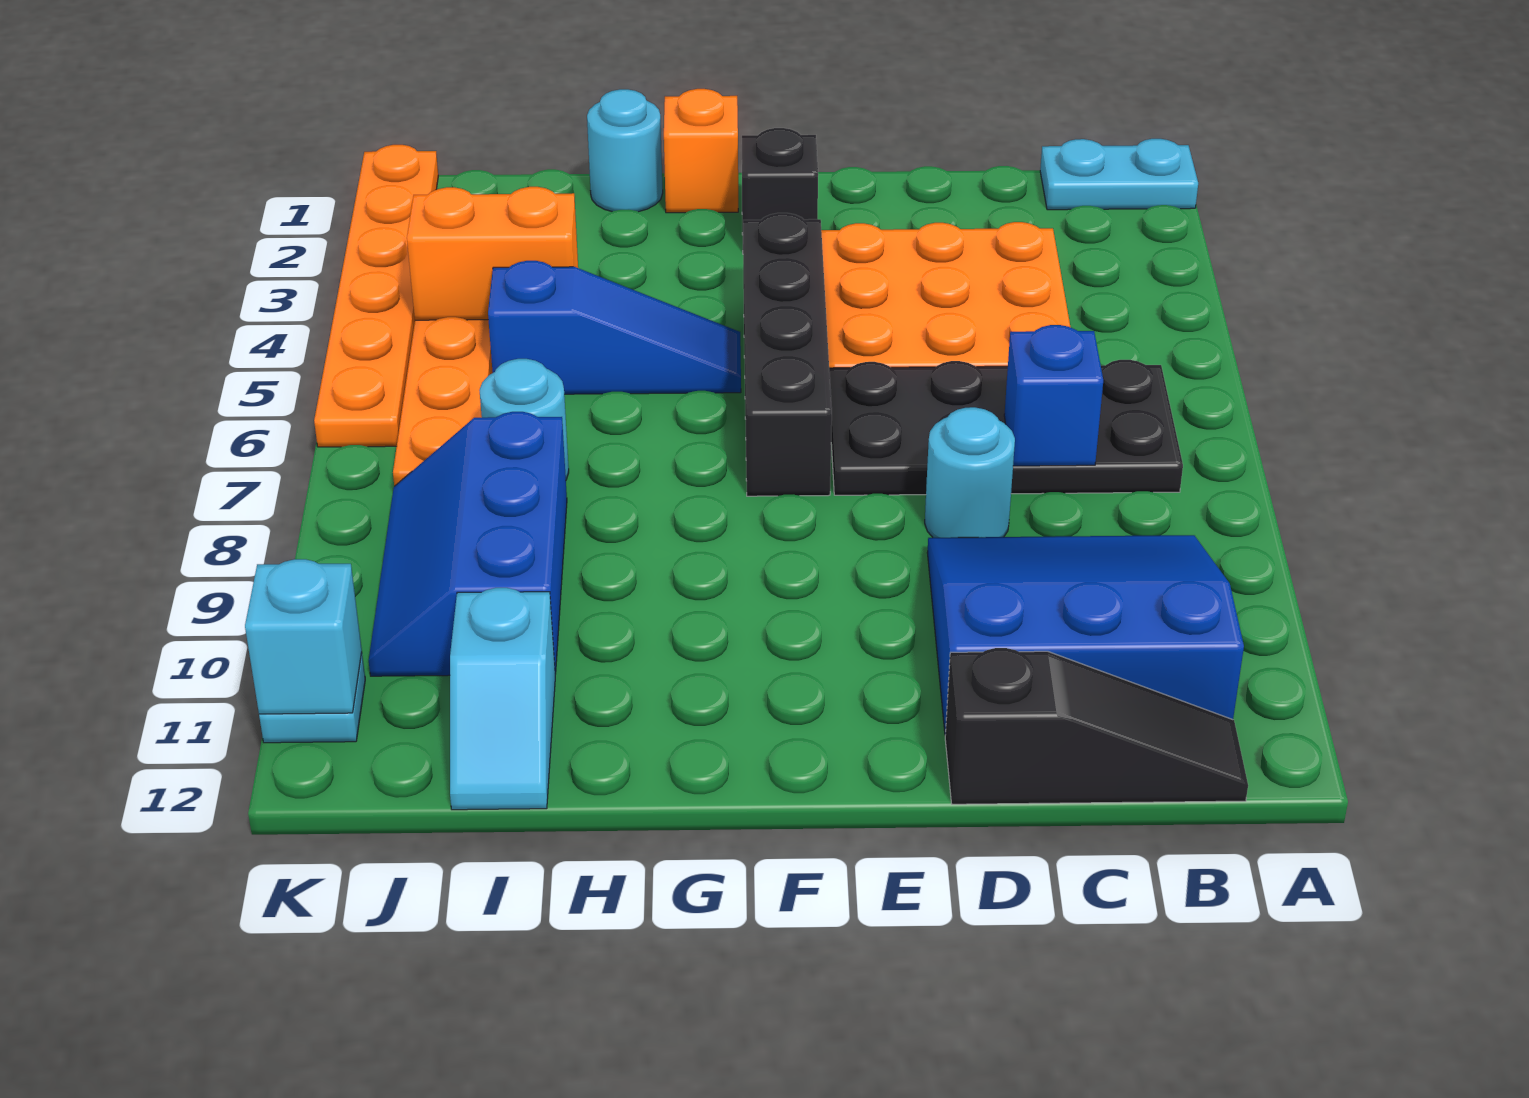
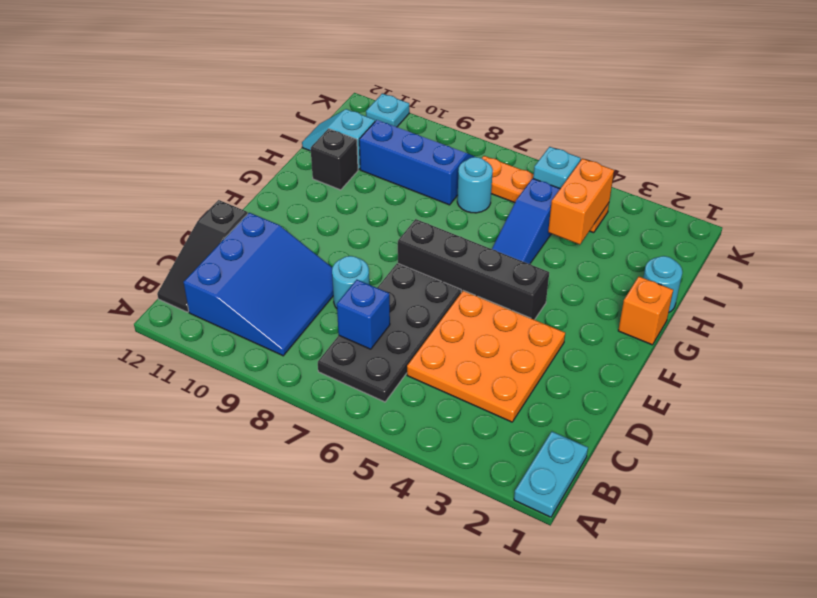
black brick F2 level 1 -> black brick H11 level 1
orange plate K1:K6 level 1 -> none
cyan brick K11 level 2 -> cyan brick J5 level 2

